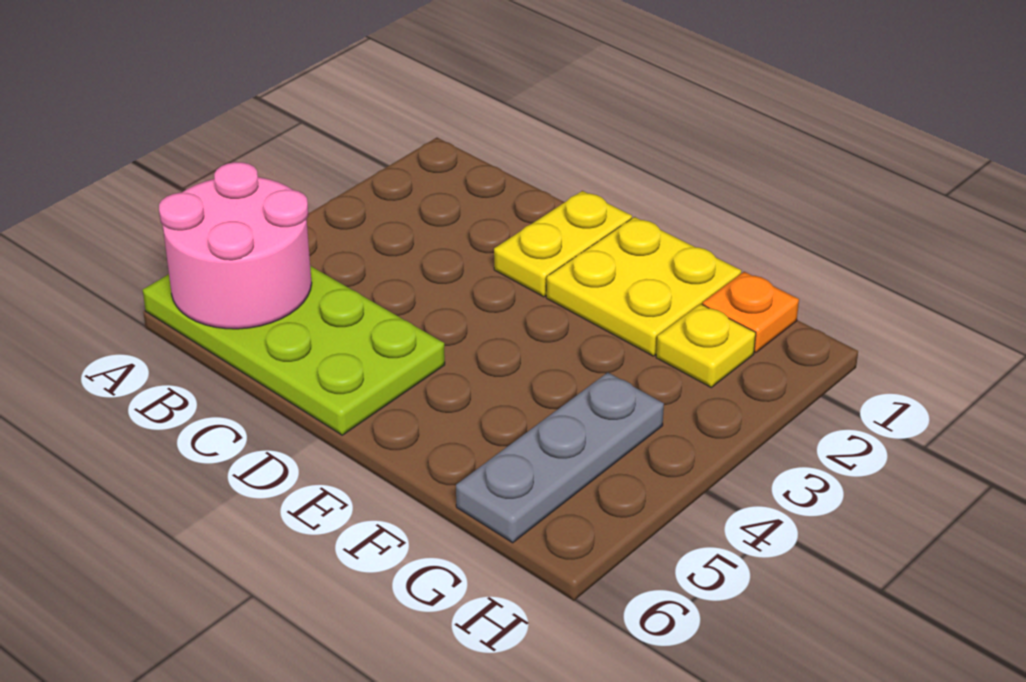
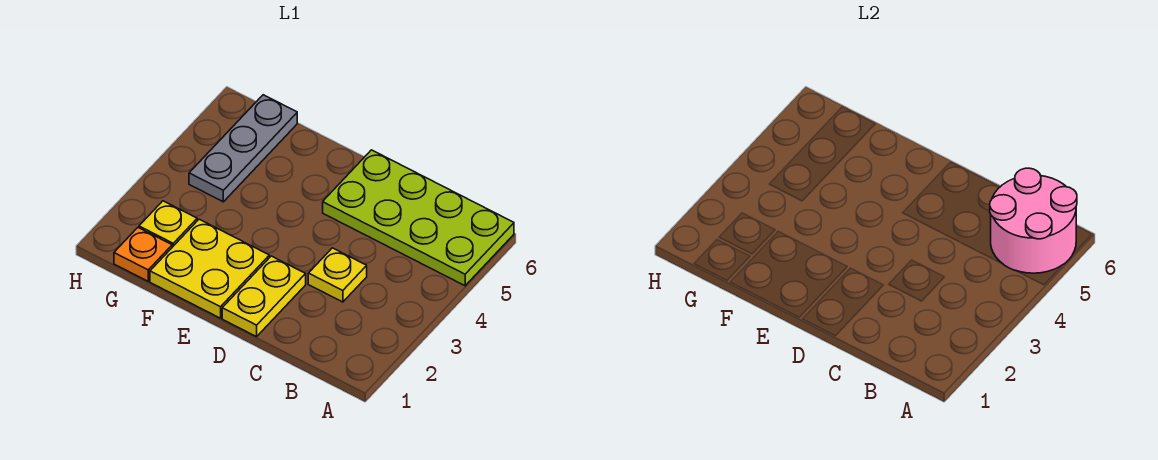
none -> yellow plate C3 level 1

